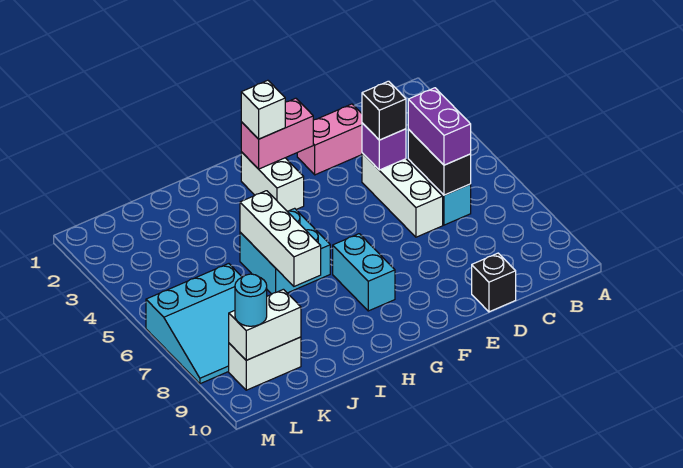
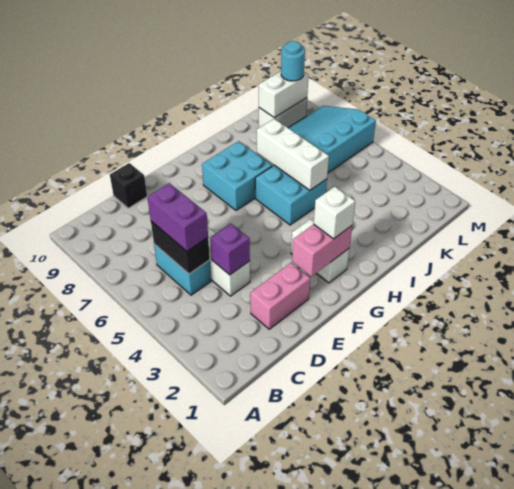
black brick D4 level 3 -> none
cyan brick G7:G8 level 1 -> cyan brick G7:H8 level 1

